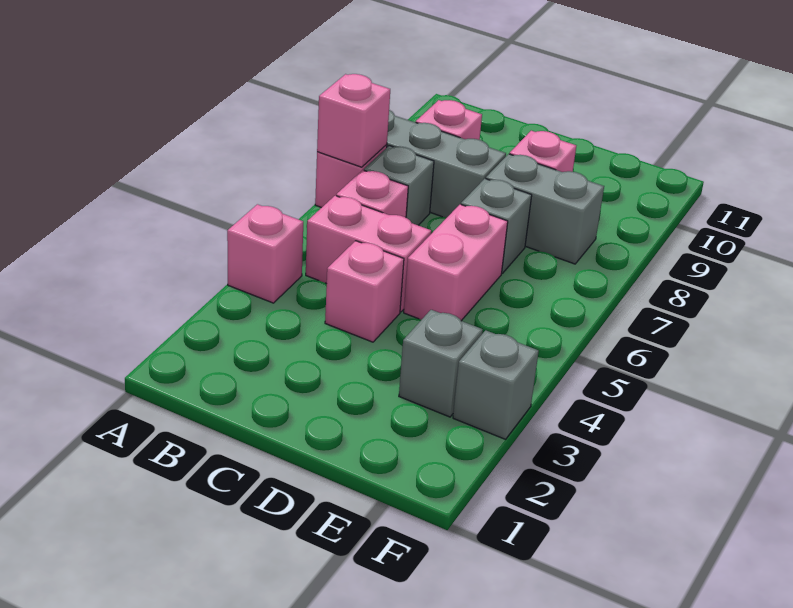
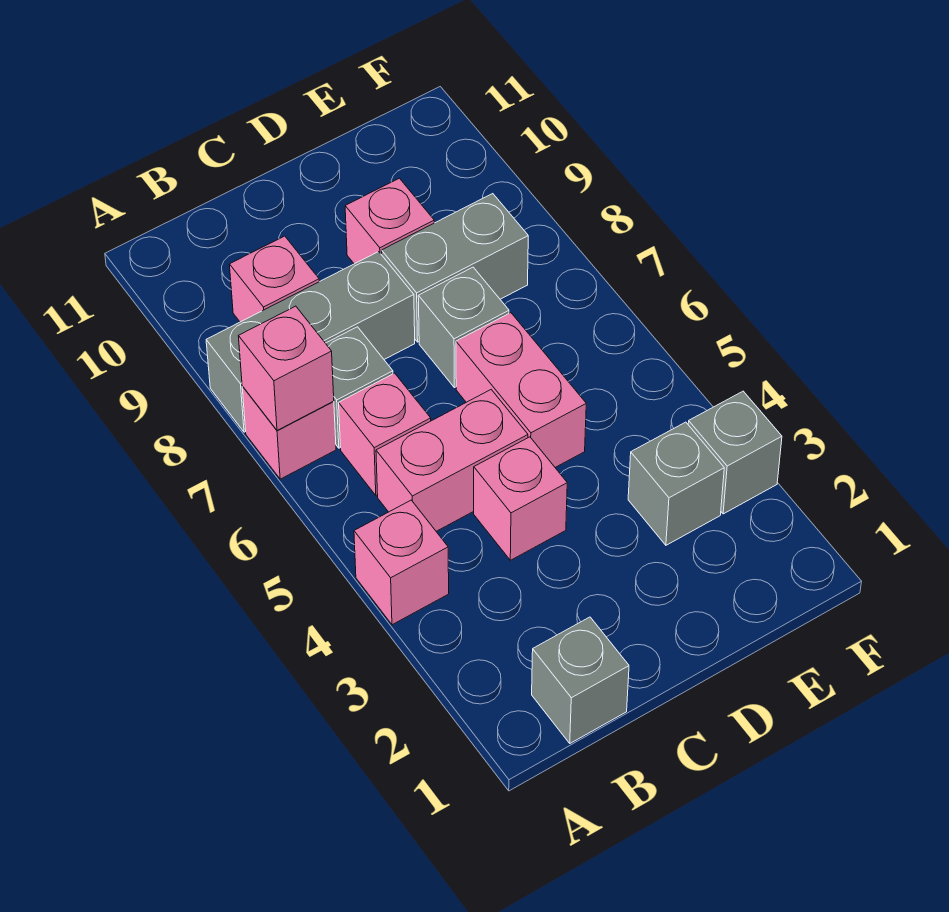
none -> grey brick B1 level 1

